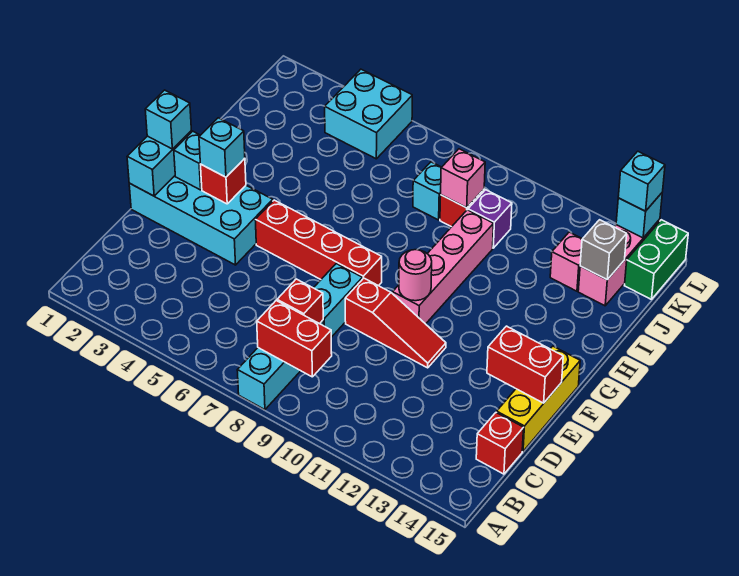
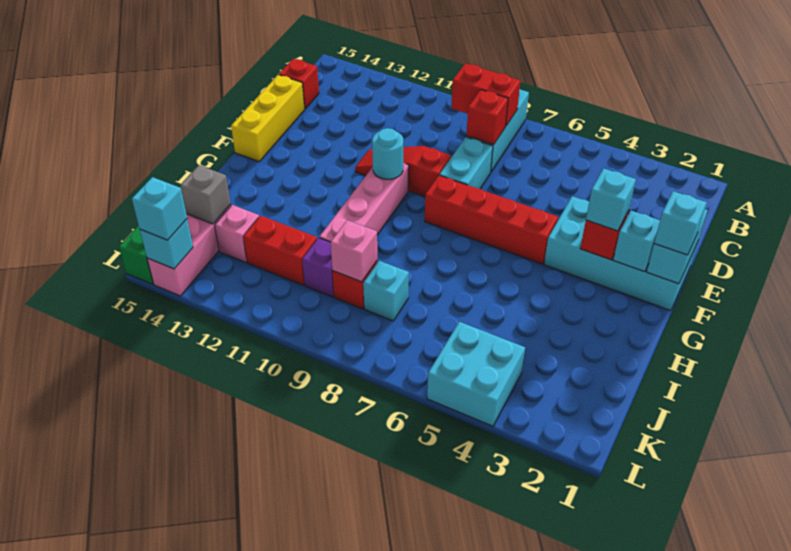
red brick E14:E15 level 2 -> red brick J11:J12 level 1
pink round brick F10 level 2 -> cyan round brick F10 level 2

